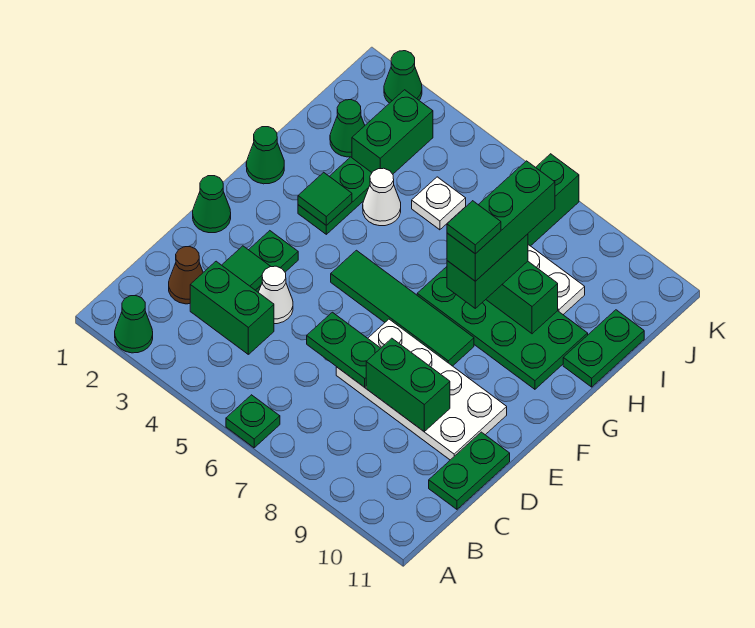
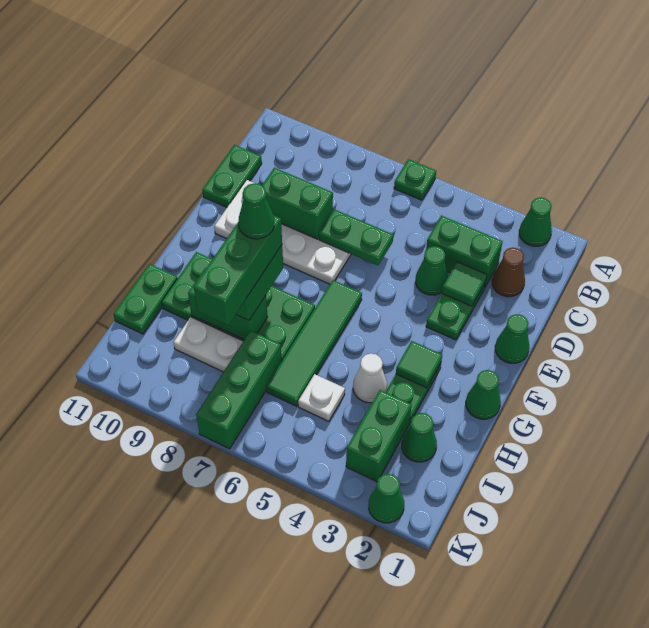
white cone D4 level 1 -> green cone D4 level 1
green tile F5:F8 level 1 -> green tile F6:I6 level 1
green tile G8 level 5 -> green cone G8 level 5

